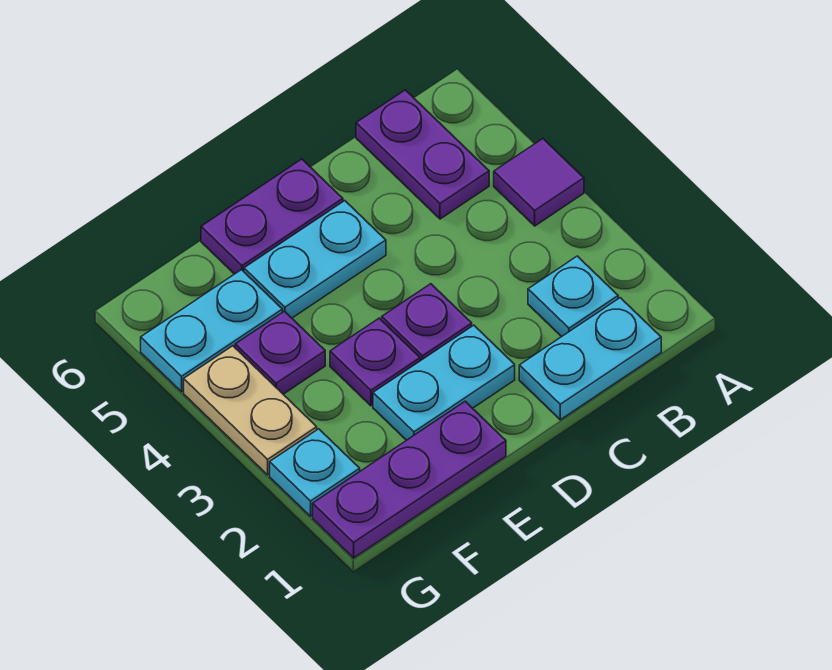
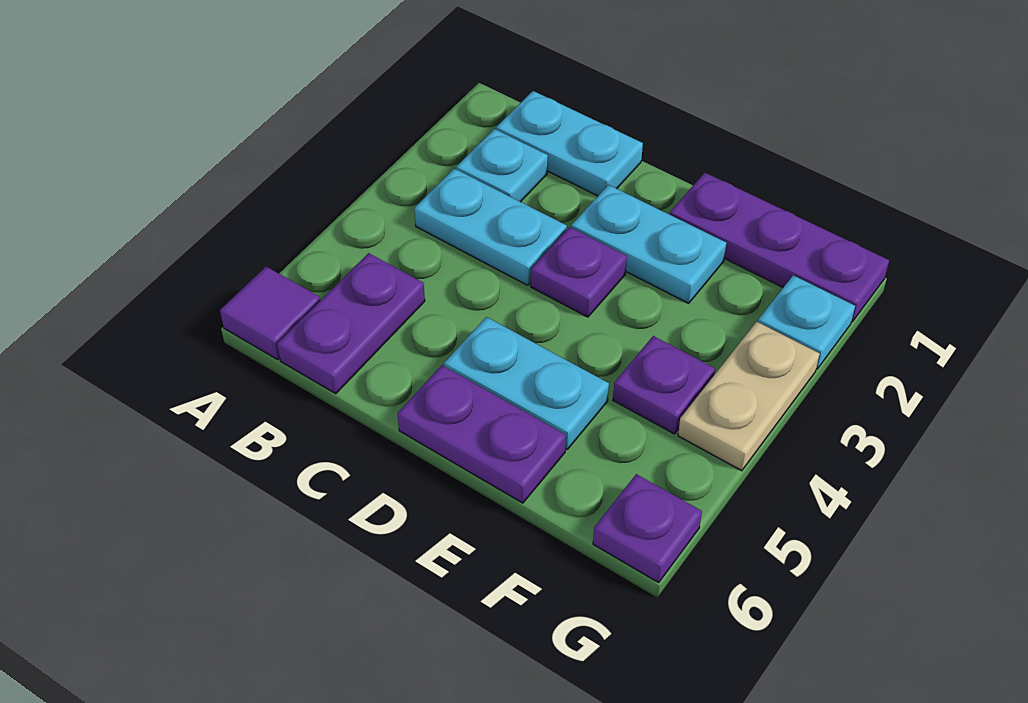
purple tile A4 level 1 -> purple tile A6 level 1
purple plate E3 level 1 -> purple plate G6 level 1
cyan plate F5:G5 level 1 -> cyan plate B3:C3 level 1

